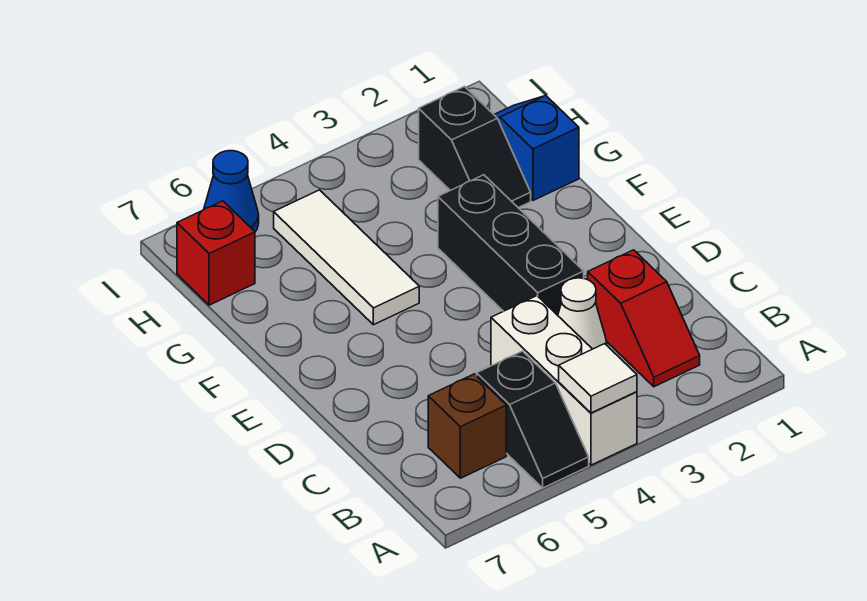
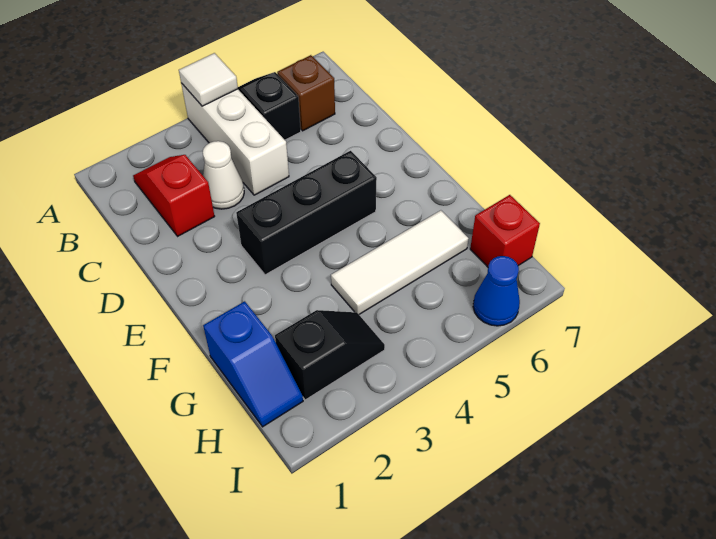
black brick D3:F3 level 1 -> black brick E3:E5 level 1
white tile F5:H5 level 1 -> white tile G4:G6 level 1
black slope G2:H2 level 1 top H -> black slope H2:H3 level 1 top 2

